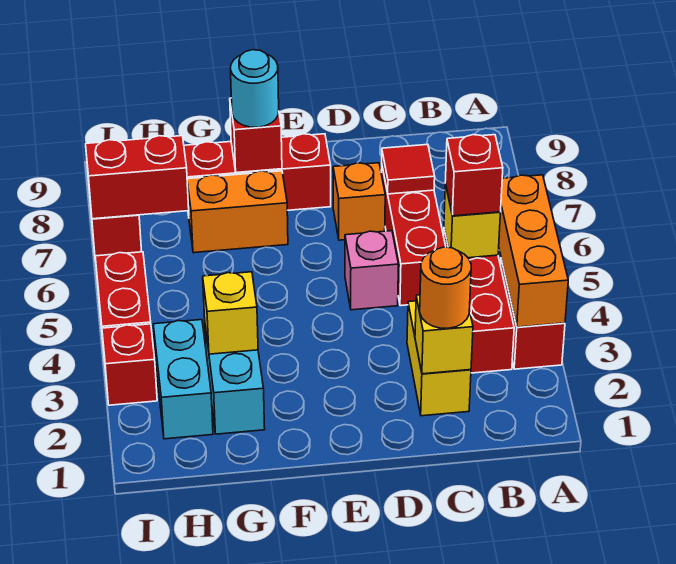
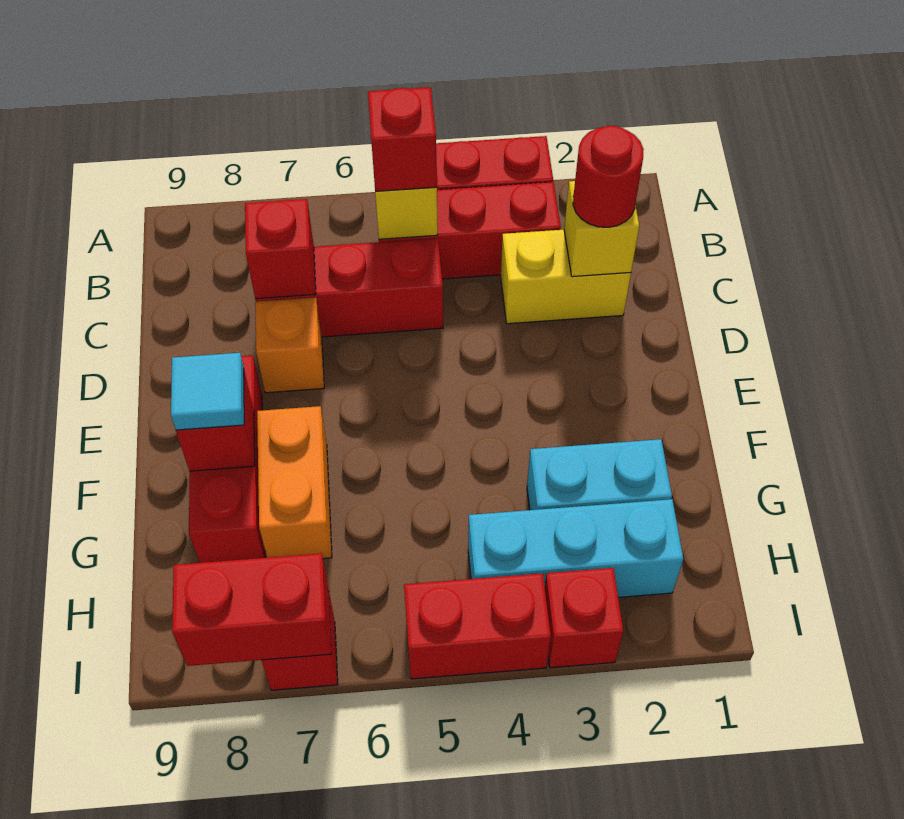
orange brick A3:A5 level 2 -> none
orange round brick C2 level 3 -> red round brick C2 level 3
red tile C7 level 2 -> red brick C7 level 2
pink brick D5 level 1 -> none
cyan round brick F8 level 3 -> cyan tile F8 level 3
yellow brick G3 level 2 -> none
cyan brick H2:H3 level 1 -> cyan brick H2:H4 level 1
red brick H7:I7 level 2 -> red brick I7:I8 level 2

